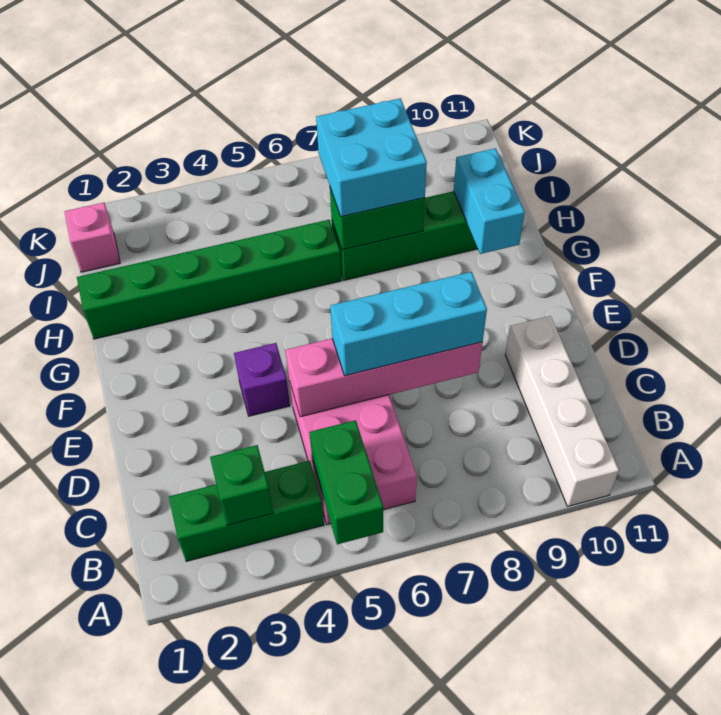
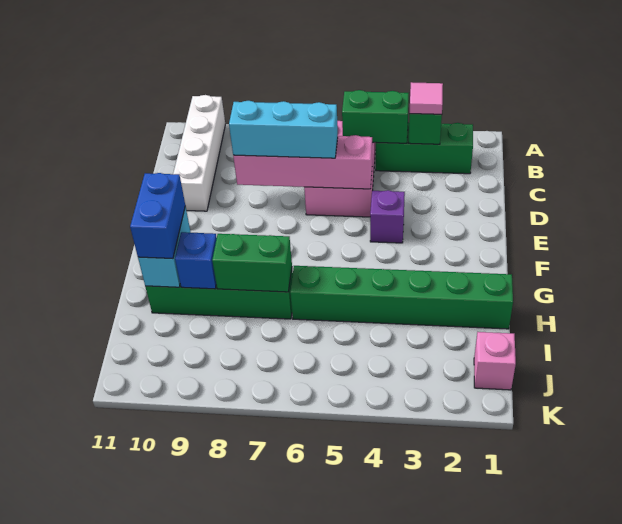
green brick A5:B5 level 2 -> green brick B4:B5 level 2
none -> pink tile B3 level 3
none -> blue brick G10:H10 level 3
cyan brick H7:I8 level 3 -> none
none -> blue brick H9 level 2

